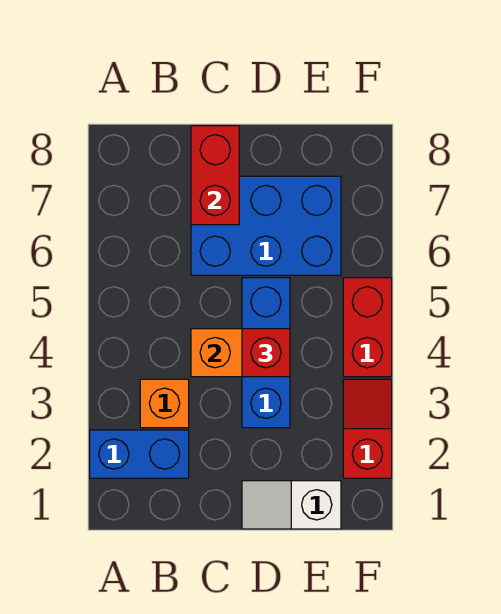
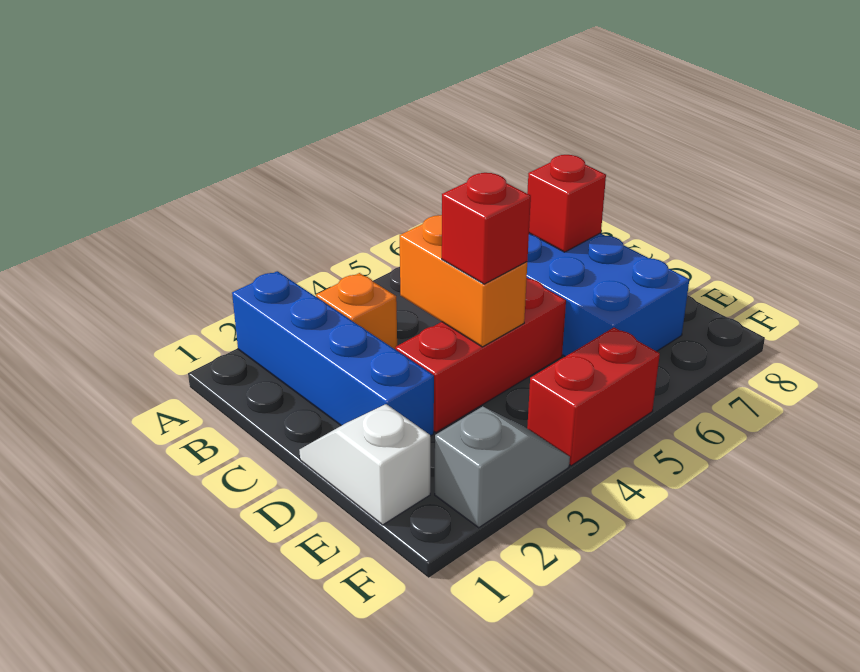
blue brick A2:B2 level 1 -> blue brick A2:D2 level 1
red brick C7:C8 level 2 -> red brick C7 level 2
blue brick D3:D5 level 1 -> red brick D3:D5 level 1
red slope F2:F3 level 1 top 2 -> grey slope F2:F3 level 1 top 2

